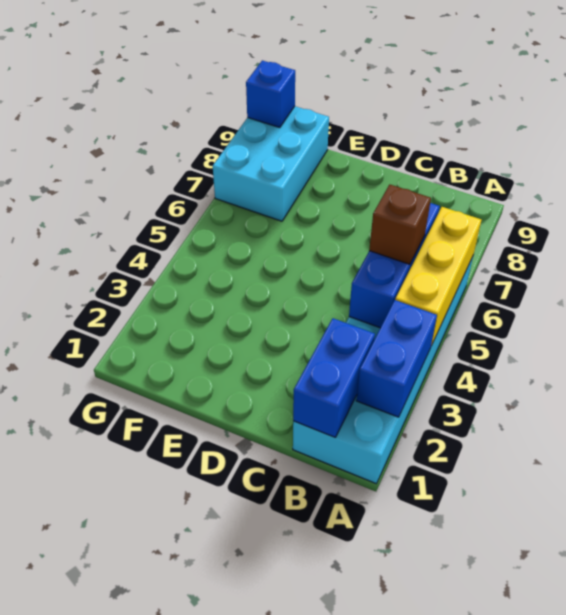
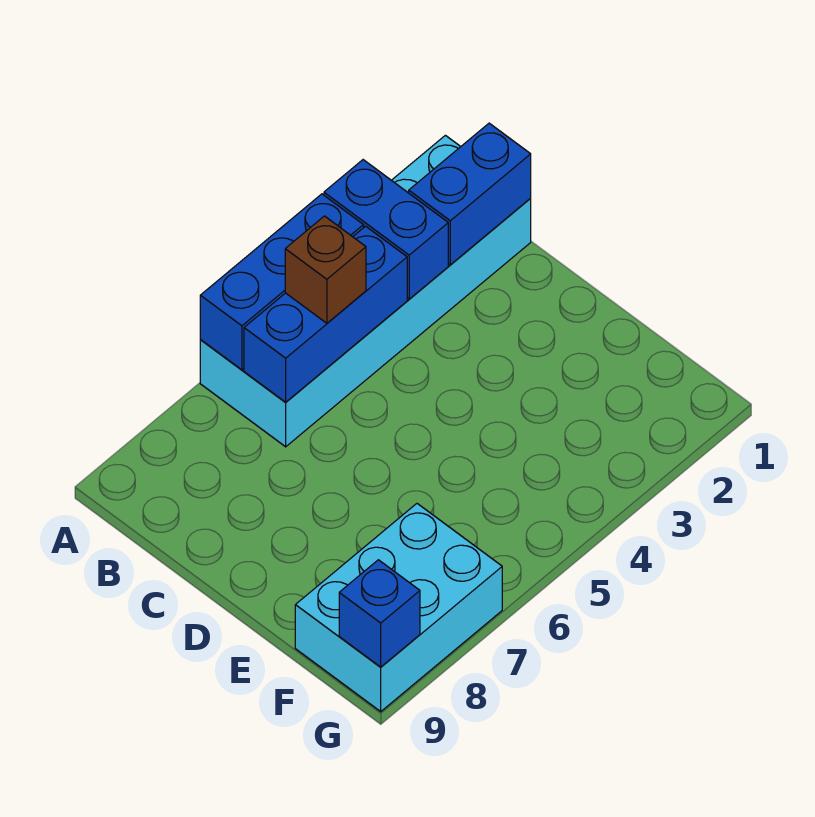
blue brick A2:A3 level 2 -> blue brick A3:B3 level 2
yellow brick A4:A6 level 2 -> blue brick A4:A6 level 2

